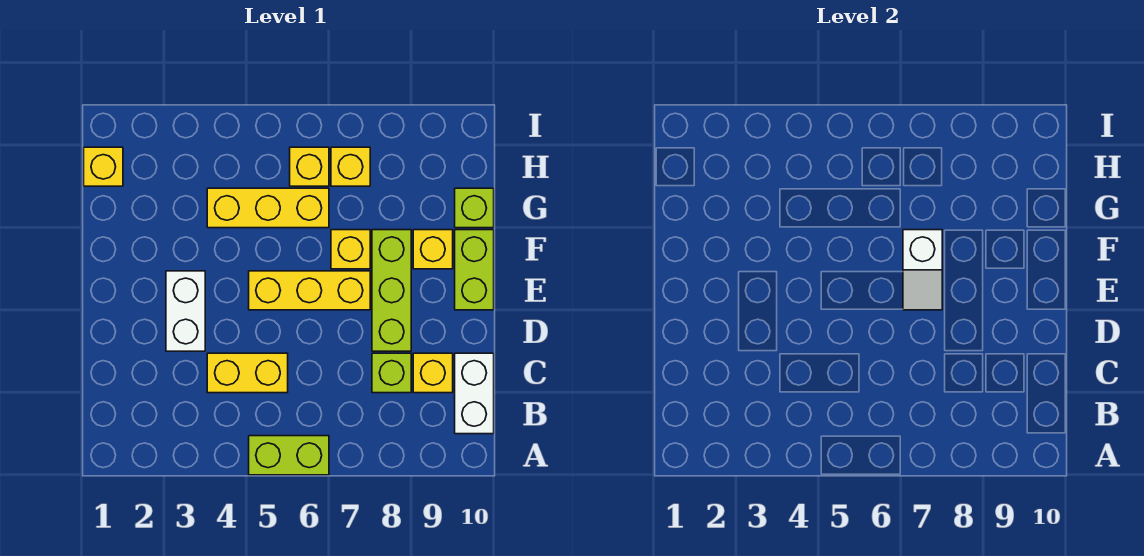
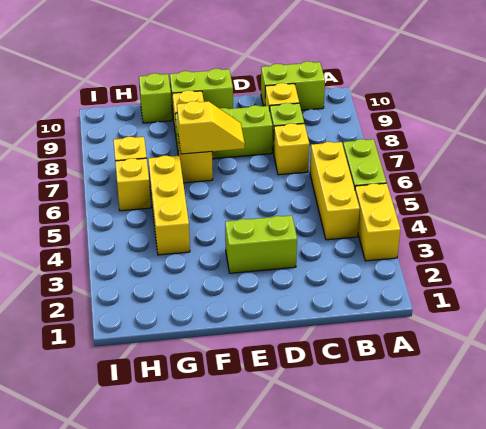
white brick B10:C10 level 1 -> lime brick B10:C10 level 1
yellow brick C4:C5 level 1 -> yellow brick A3:A4 level 1
white brick D3:E3 level 1 -> lime brick D3:E3 level 1
yellow brick E5:E7 level 1 -> yellow brick B4:B6 level 1
white slope E7:F7 level 2 top F -> yellow slope E7:F7 level 2 top F
yellow brick H1 level 1 -> yellow brick C7 level 1

